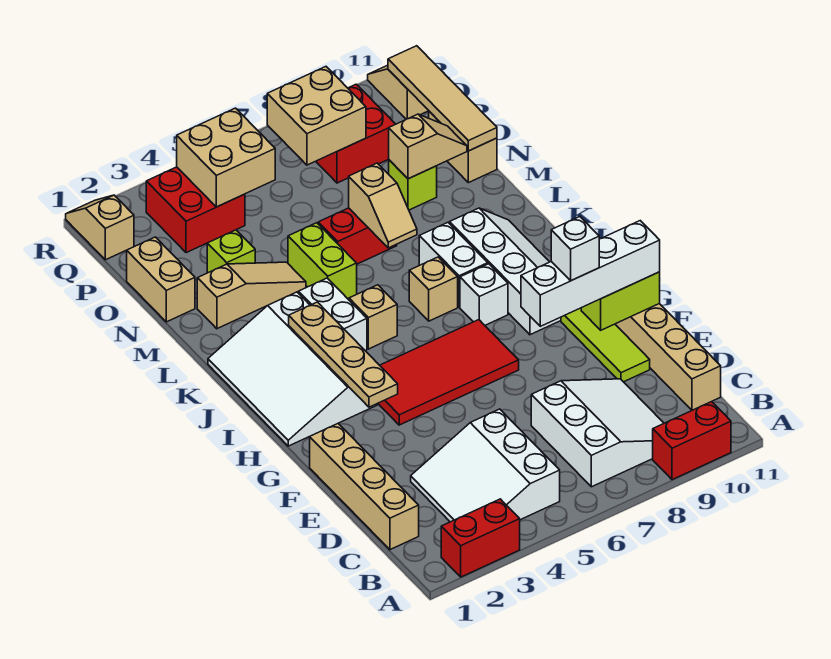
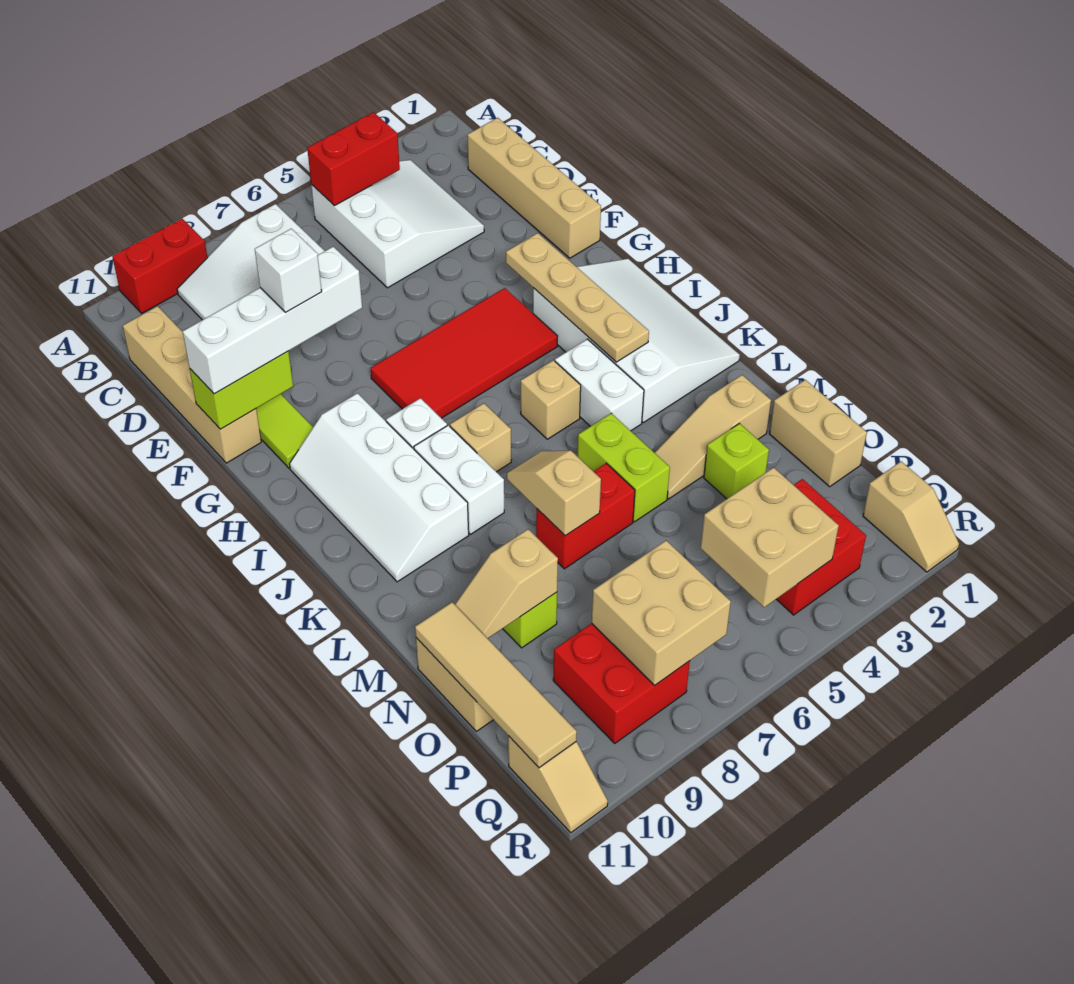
red brick A2:A3 level 1 -> red brick B4:B5 level 2

